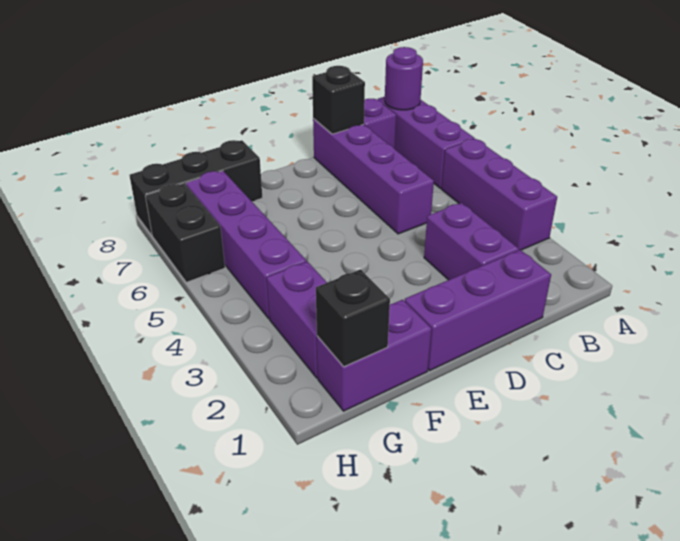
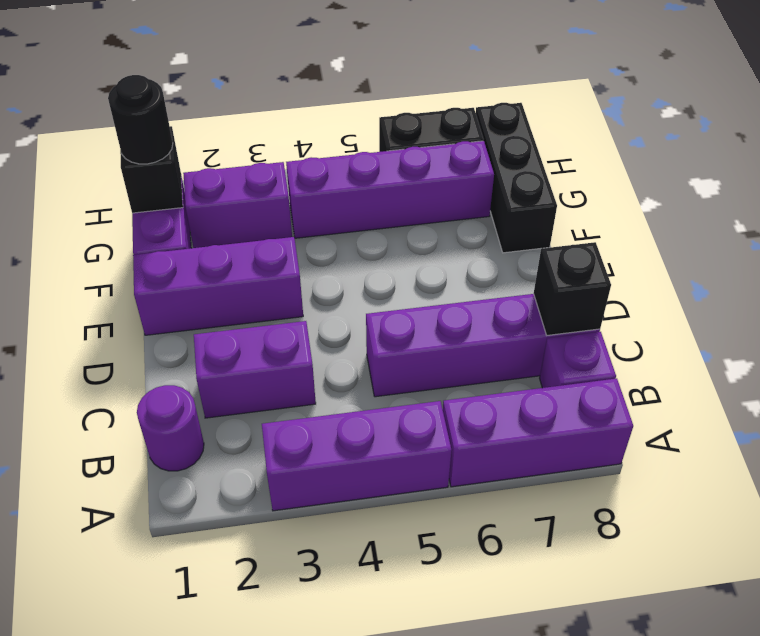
purple round brick A8 level 2 -> purple round brick B1 level 1
purple brick C1:E1 level 1 -> purple brick E1:E3 level 1
none -> black round brick G1 level 3

